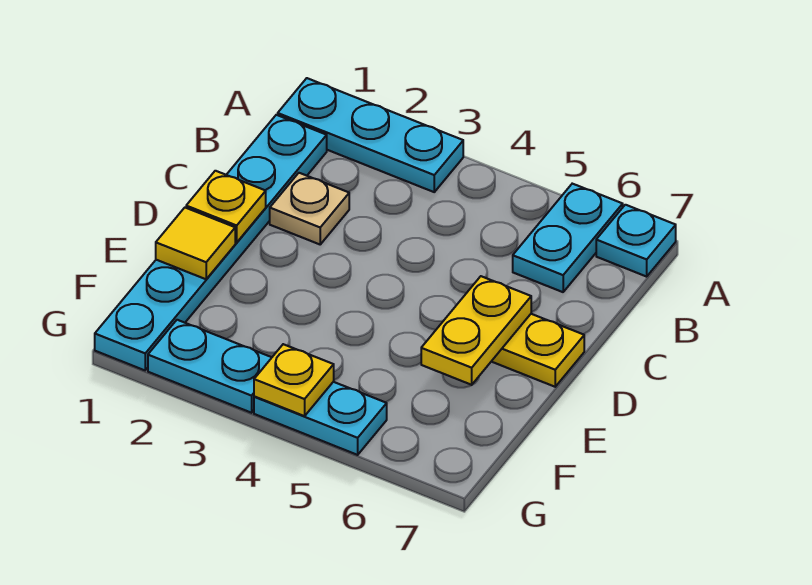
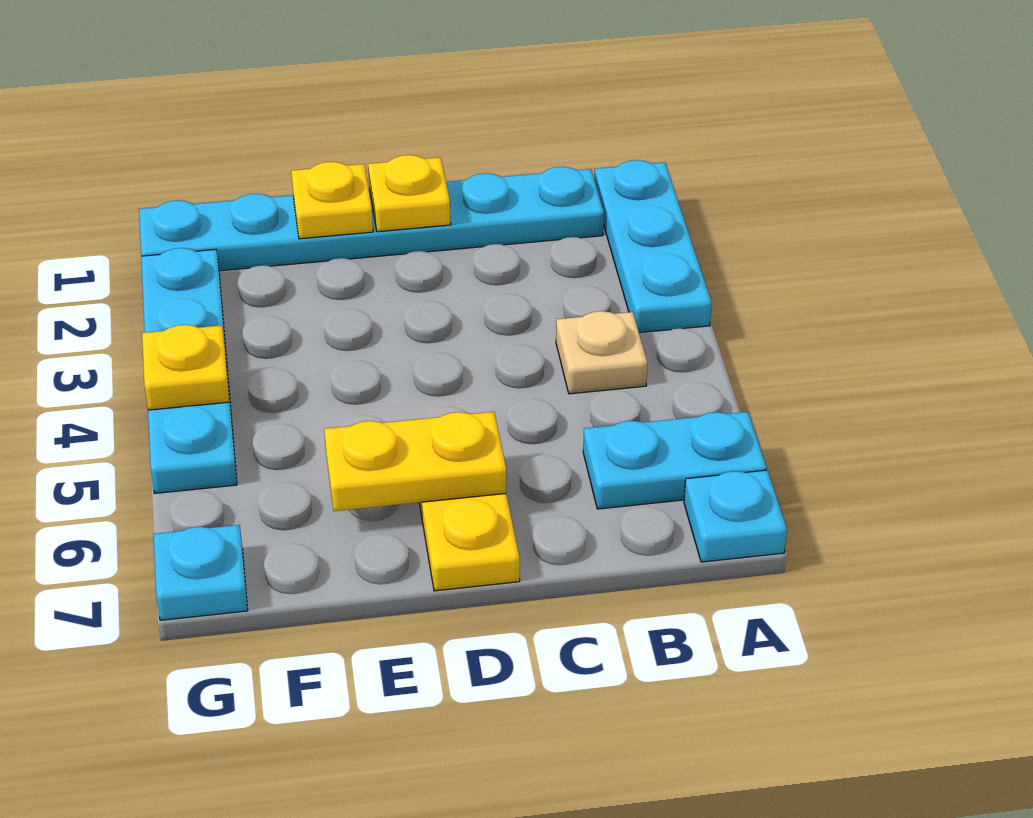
tan plate C2 level 1 -> tan plate B4 level 1
yellow tile E1 level 2 -> yellow plate E1 level 2
none -> cyan plate G7 level 1

